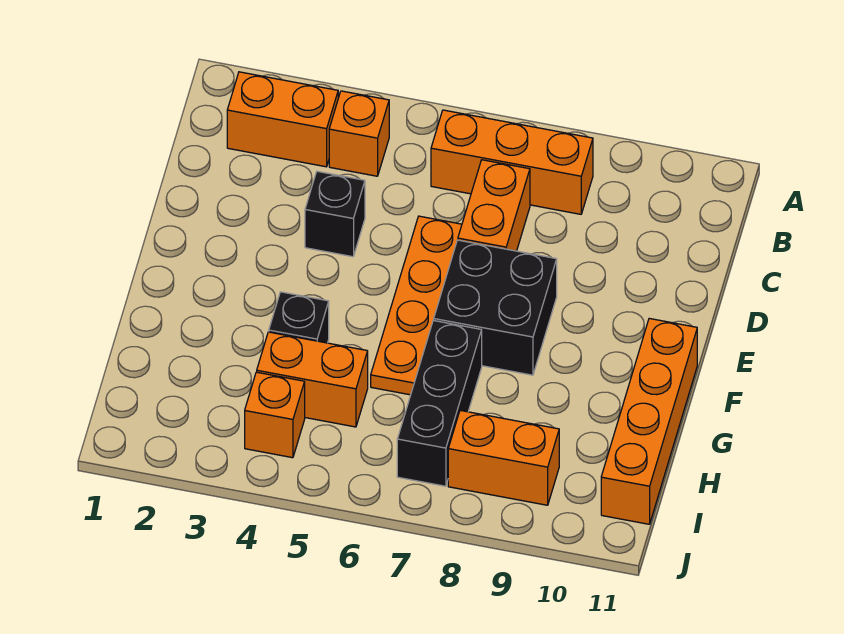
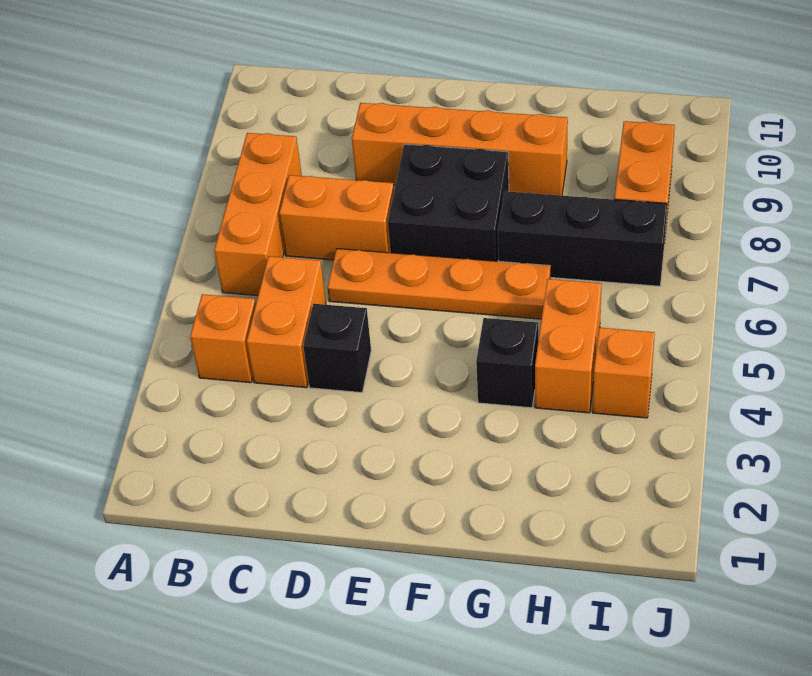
orange brick B2:B3 level 1 -> orange brick C4:C5 level 1
orange brick F11:I11 level 1 -> orange brick D9:G9 level 1

